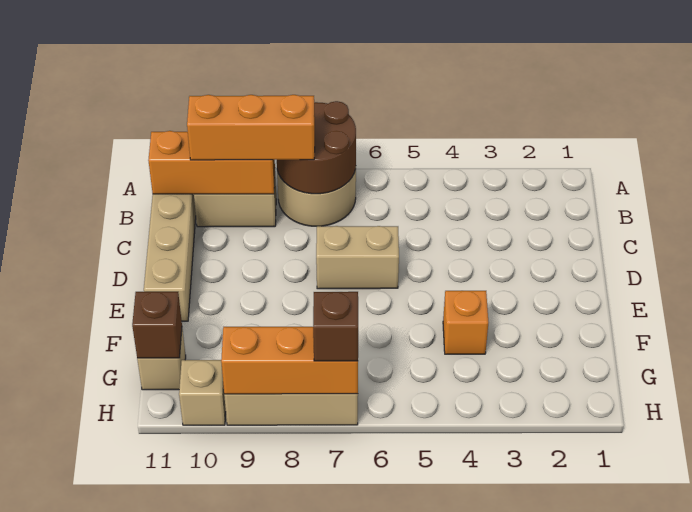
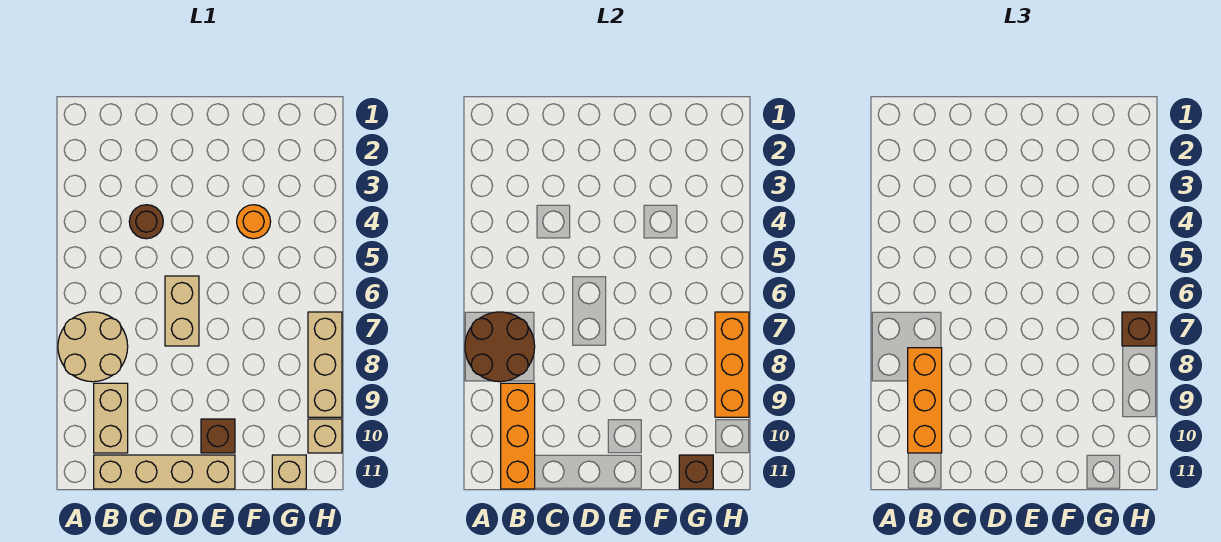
none -> brown round brick C4 level 1
none -> brown brick E10 level 1
orange brick F4 level 1 -> orange round brick F4 level 1

